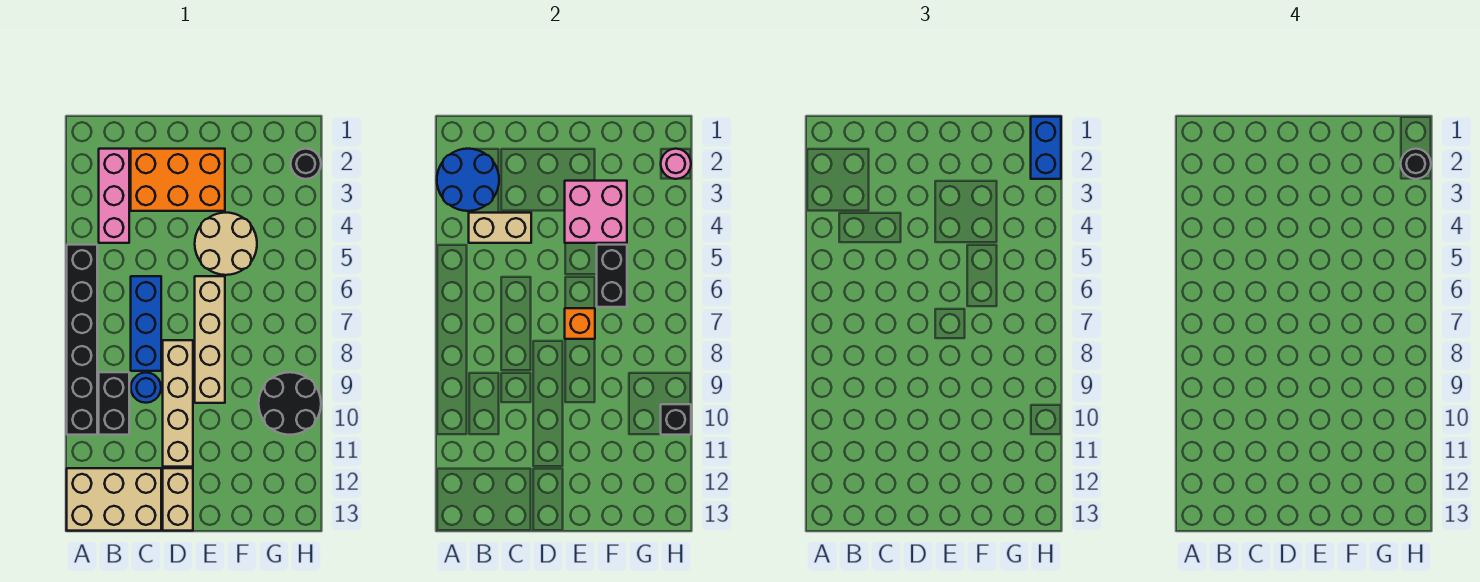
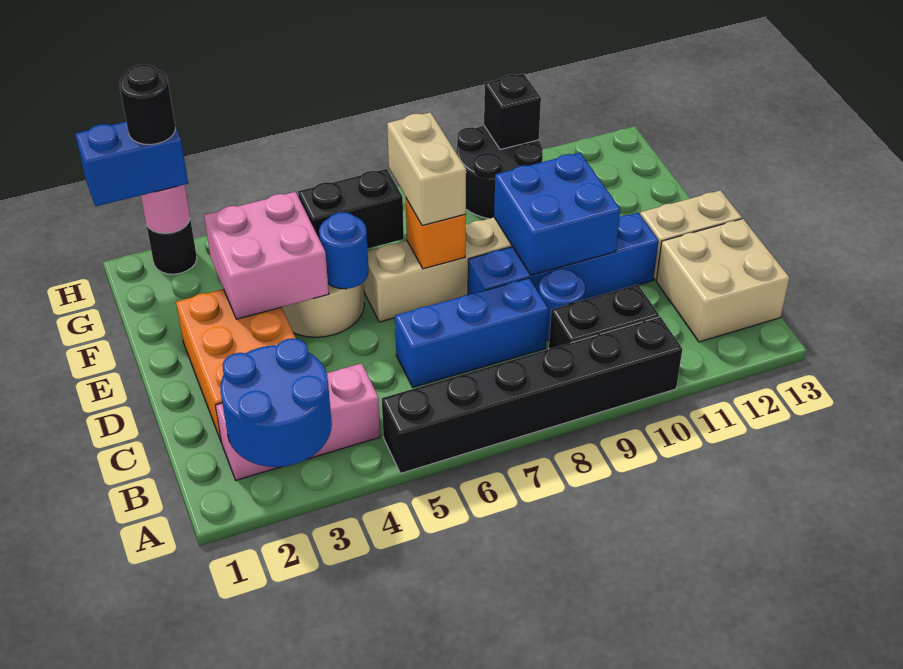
tan brick A12:C13 level 1 -> tan brick B12:C13 level 1
tan brick B4:C4 level 2 -> tan brick E7:F7 level 3
tan brick D8:D11 level 1 -> blue brick D8:D11 level 1
none -> blue brick D9:E10 level 2
none -> blue round brick E5 level 2

